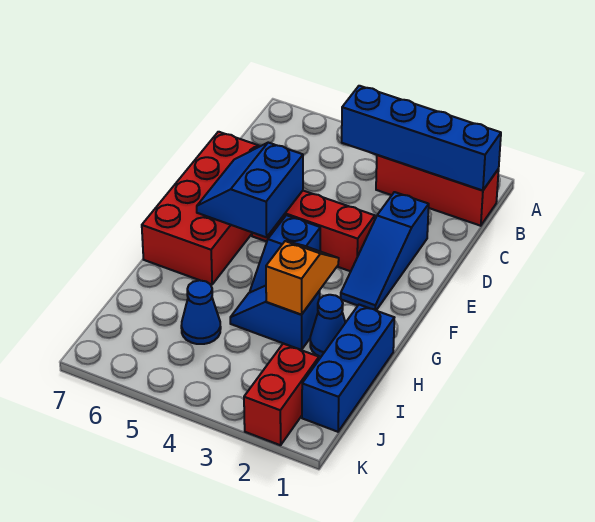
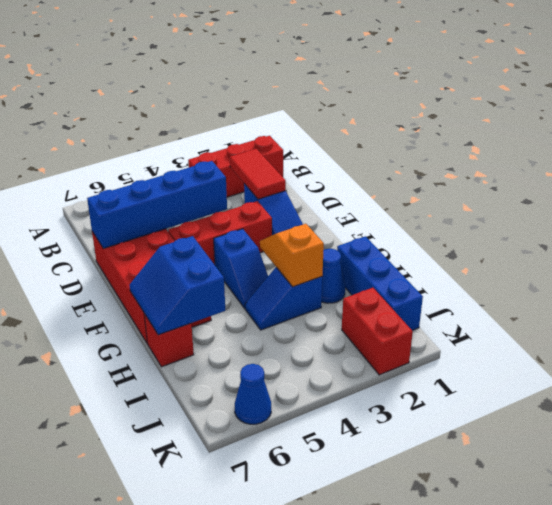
blue brick B1:B4 level 2 -> blue brick D4:D7 level 2
none -> red tile C2:D2 level 2
blue slope E5:F6 level 2 top 5 -> blue slope G6:H7 level 2 top 6
none -> red brick H7 level 1
blue cone I5 level 1 -> blue cone K6 level 1

